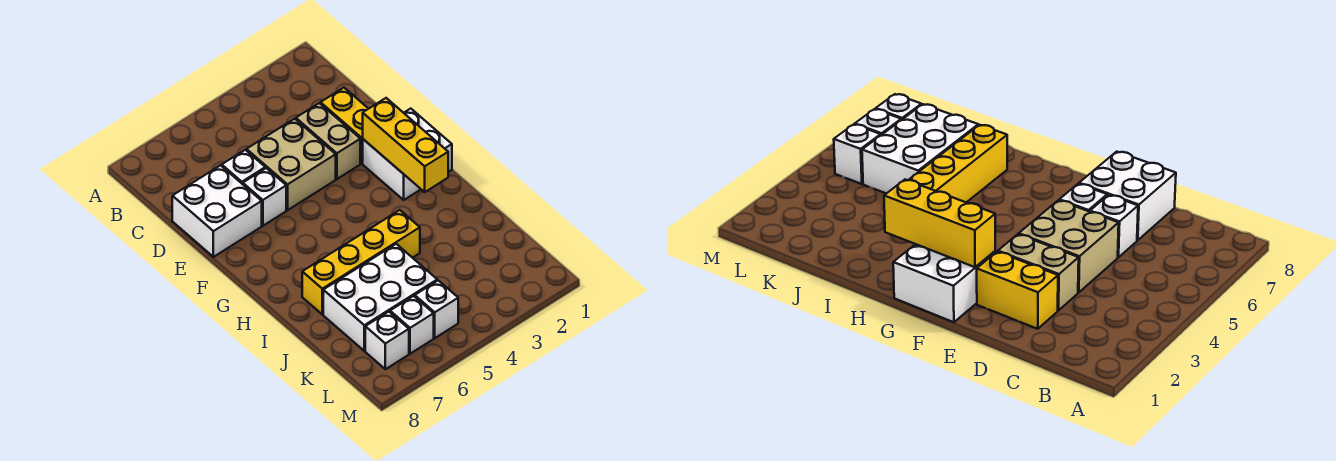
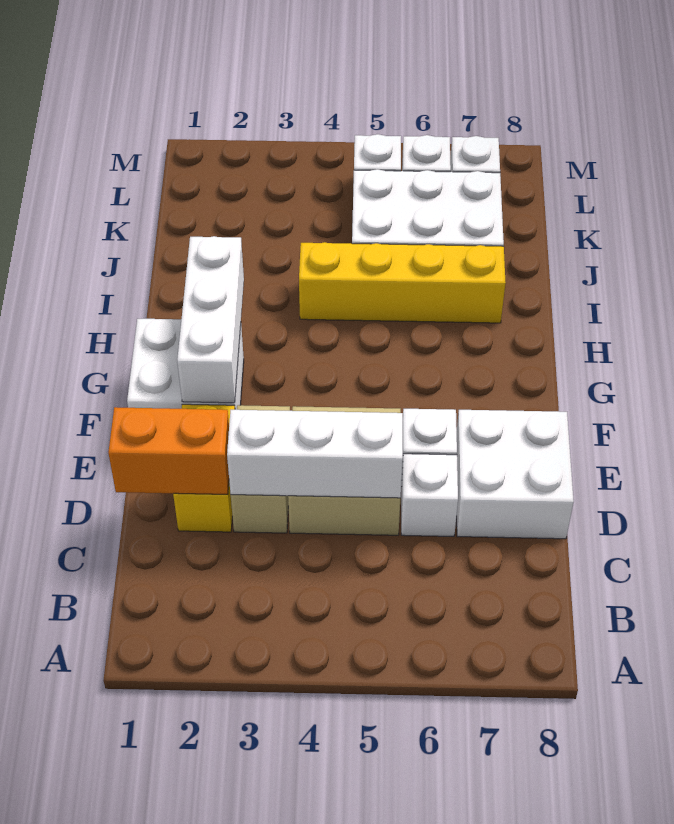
none -> orange brick D1:D2 level 2
none -> white brick D3:D5 level 2
yellow brick F2:H2 level 2 -> white brick F2:H2 level 2

